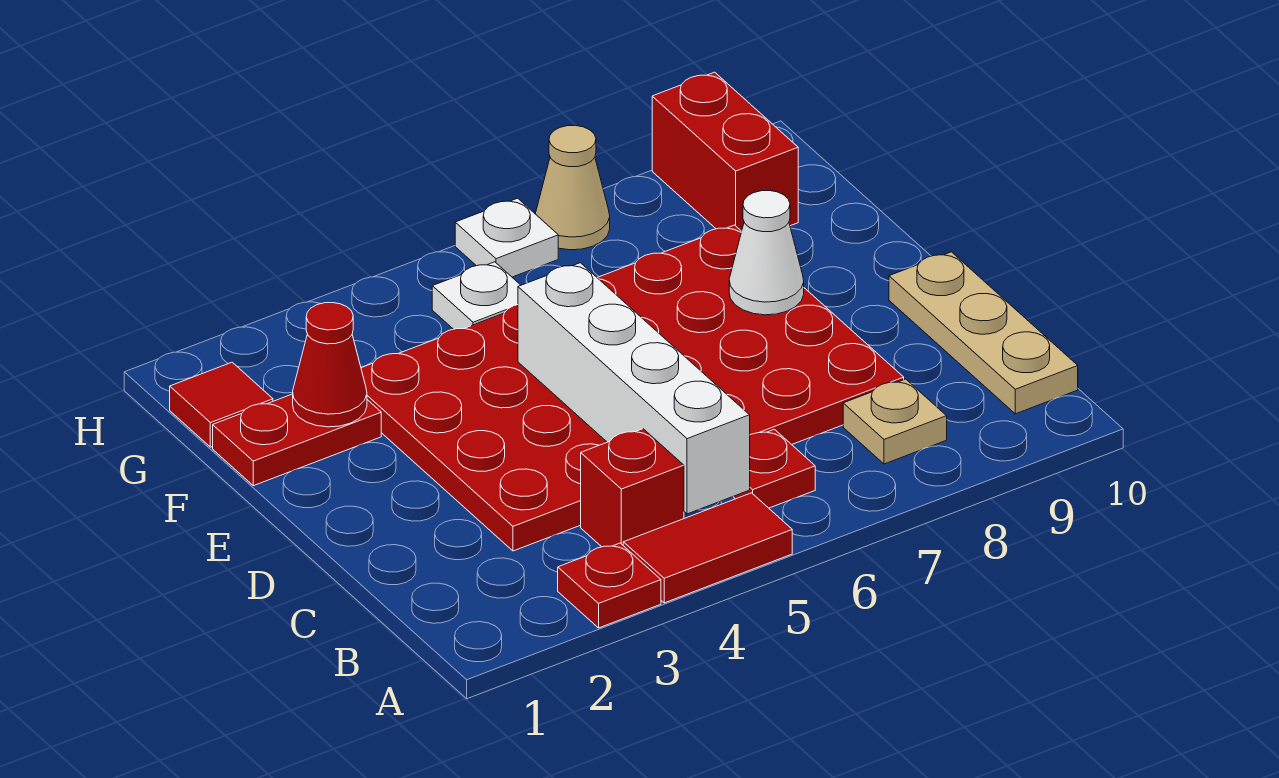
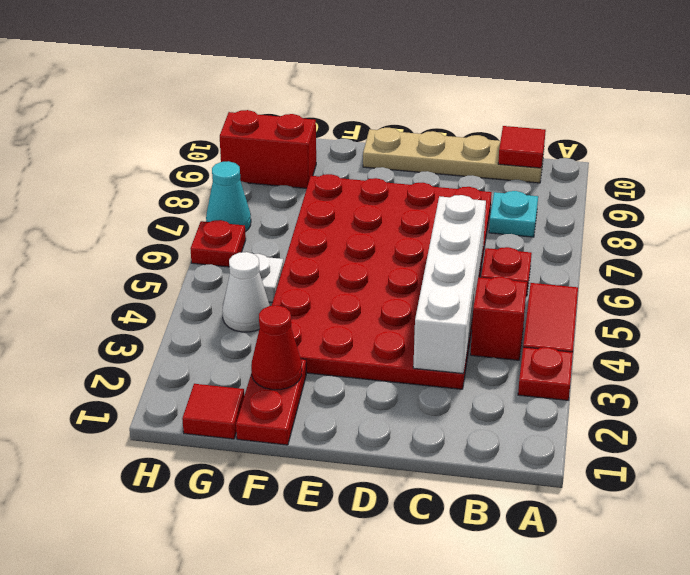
white brick B5:E5 level 2 -> white brick C3:C6 level 2
tan plate B8 level 1 -> cyan plate B8 level 1
tan plate B10:D10 level 1 -> tan plate B10:E10 level 1
none -> red tile B10 level 2
white cone E8 level 2 -> white cone G4 level 1
white plate H6 level 1 -> red plate H6 level 1
tan cone H7 level 1 -> cyan cone H7 level 1

